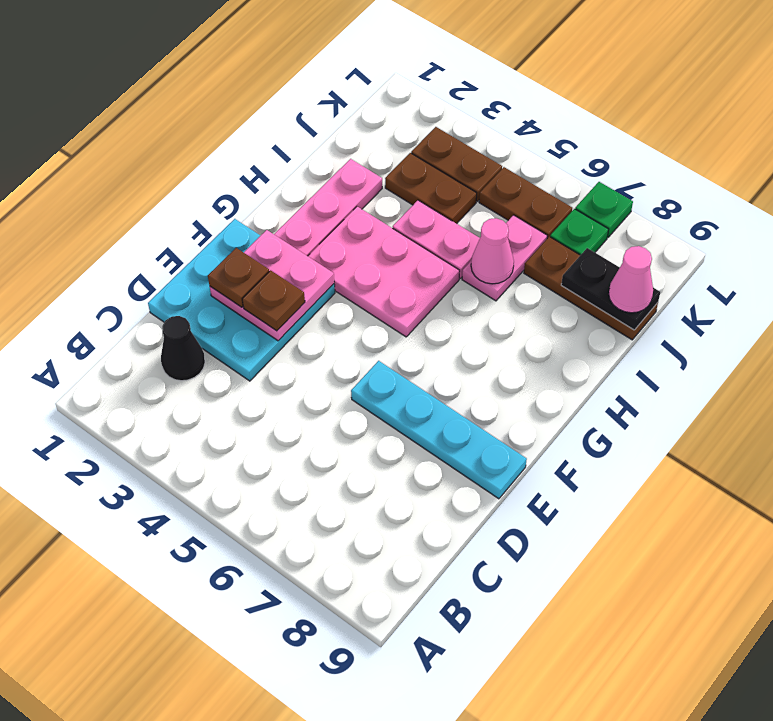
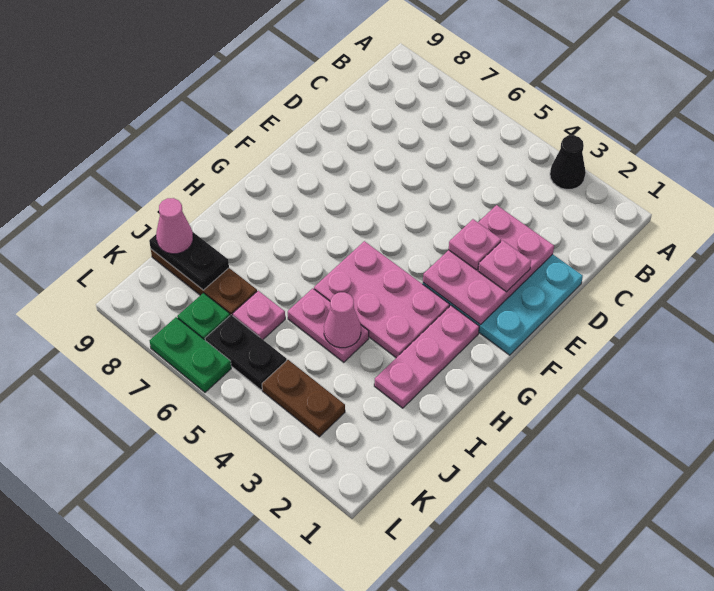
black cone C2 level 1 -> black cone A3 level 1
pink plate E2:F3 level 2 -> pink plate D2:F3 level 2
brown plate E2 level 3 -> pink plate E2 level 3
brown plate E3 level 3 -> pink plate E3 level 3
cyan plate E6:E9 level 1 -> none
pink plate I6:J6 level 1 -> pink plate J6 level 1
pink cone I6 level 2 -> pink cone I4 level 2
brown plate J3:J4 level 1 -> none
brown plate K5:K6 level 1 -> black plate K5:K6 level 1
green plate L7 level 1 -> green plate L6:L7 level 1

